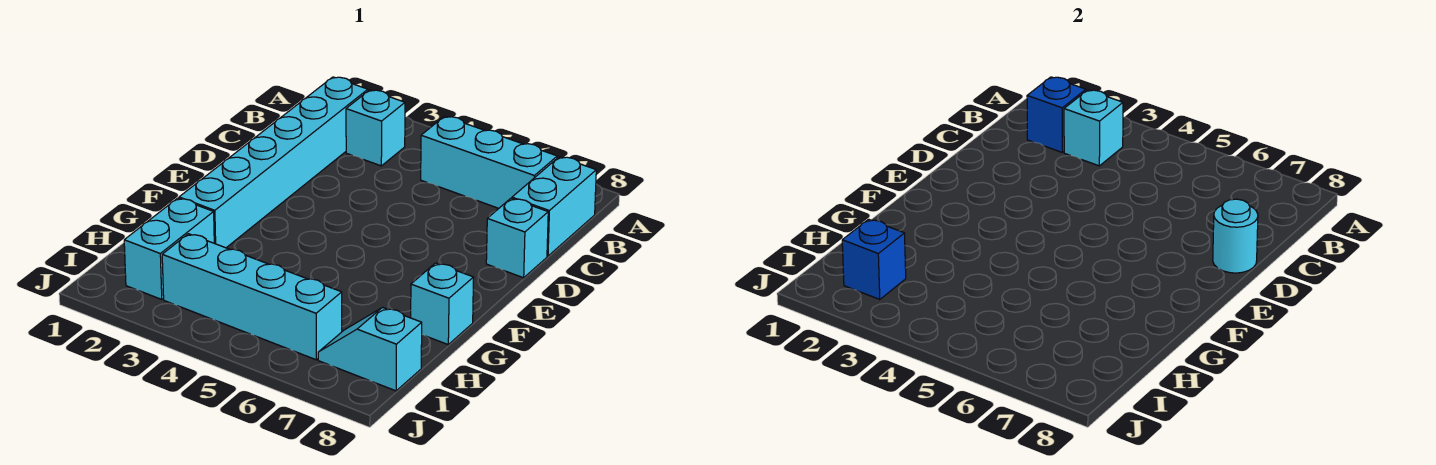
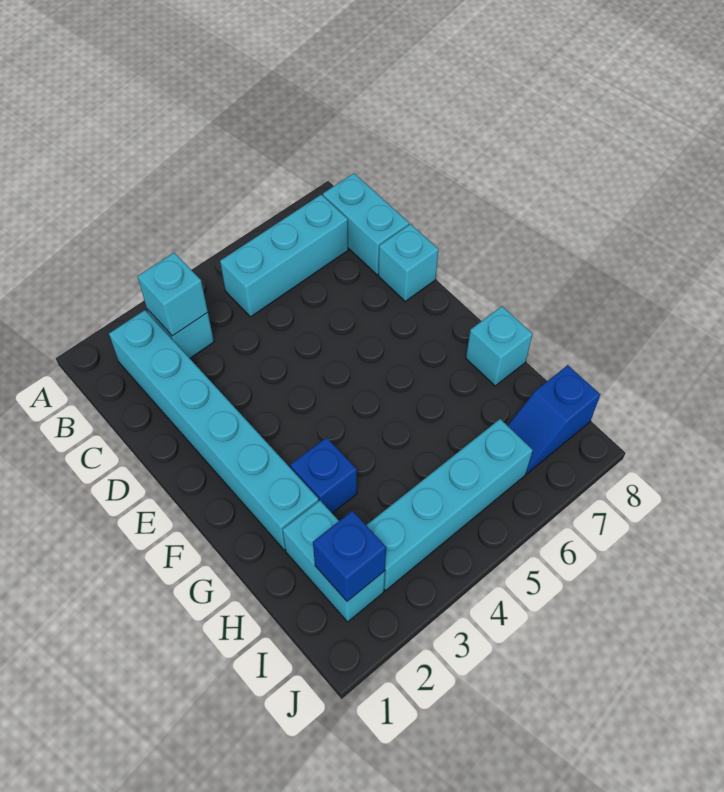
blue brick B2 level 2 -> blue brick G3 level 1
cyan round brick D8 level 2 -> none
cyan slope I7:I8 level 1 top 8 -> blue slope I7:I8 level 1 top 8

